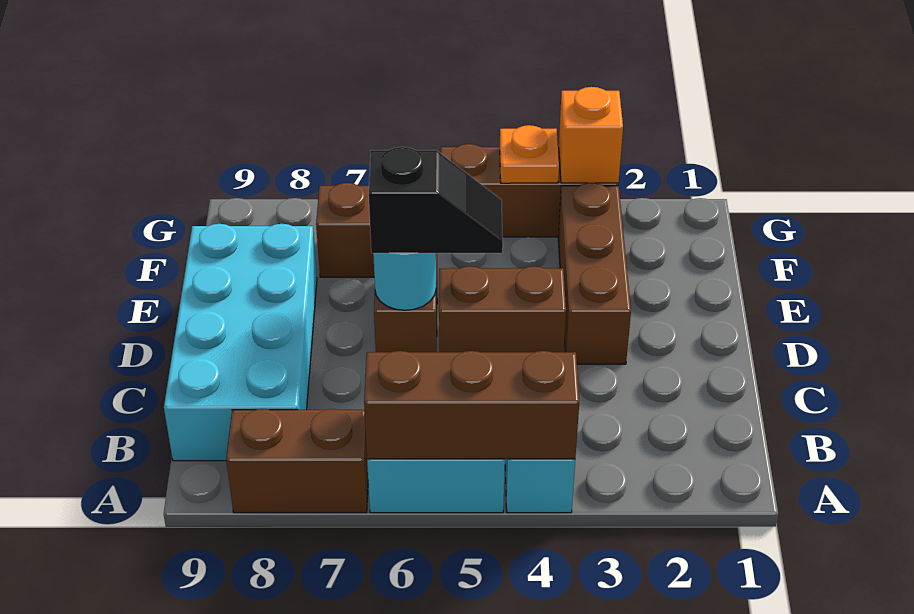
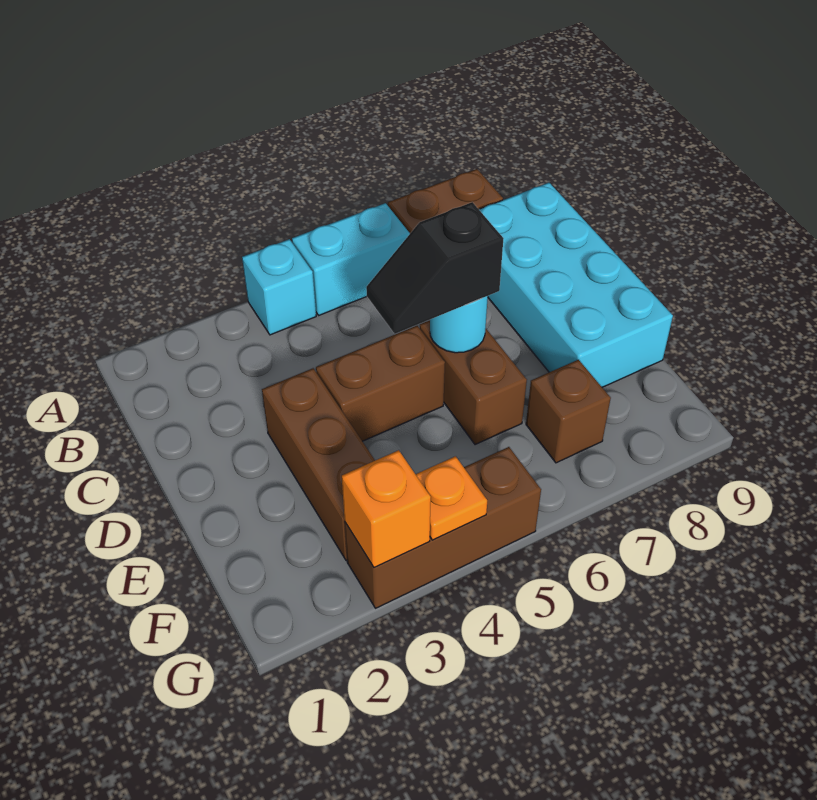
brown brick A4:A6 level 2 -> none

